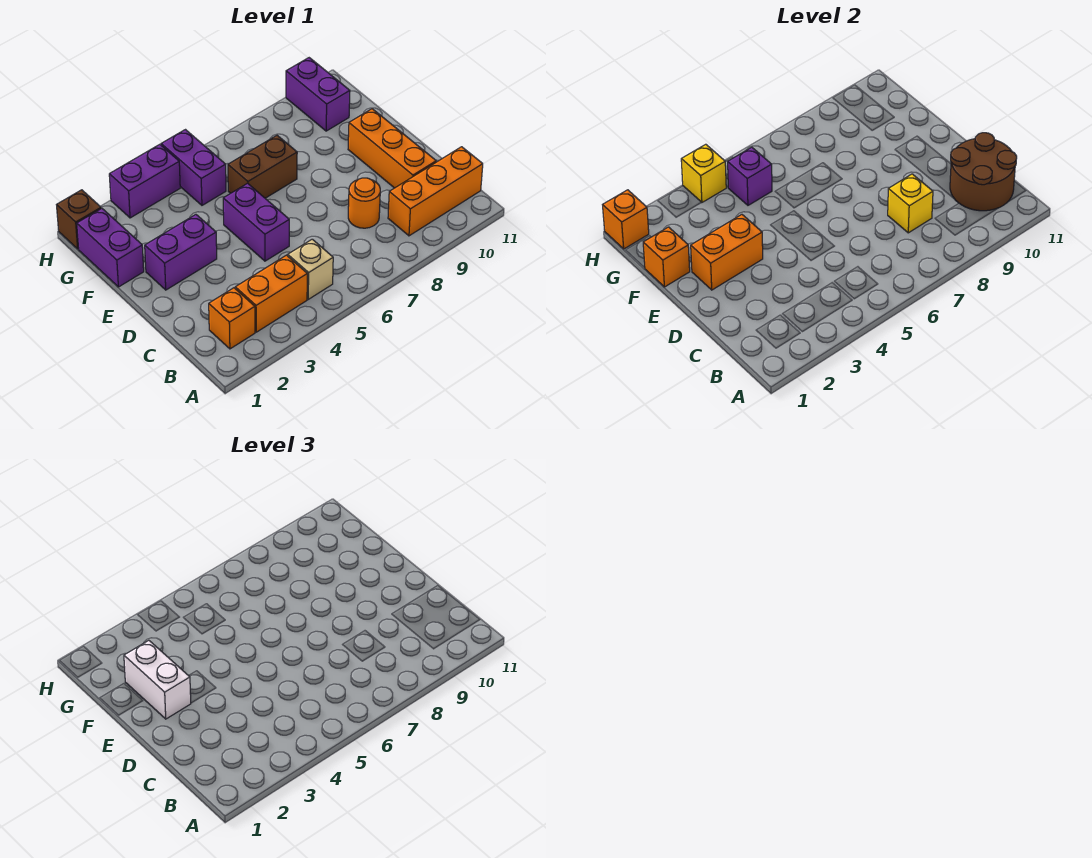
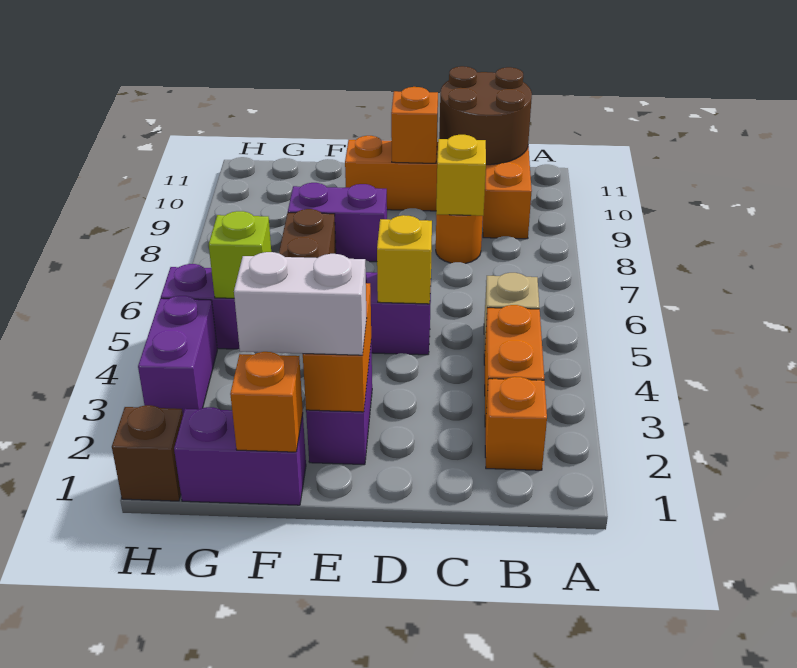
purple brick G5 level 2 -> lime brick G5 level 2
purple brick G10:H10 level 1 -> purple brick E8:F8 level 1
orange brick H1 level 2 -> orange brick D10 level 2
yellow brick H4 level 2 -> yellow brick D5 level 2

